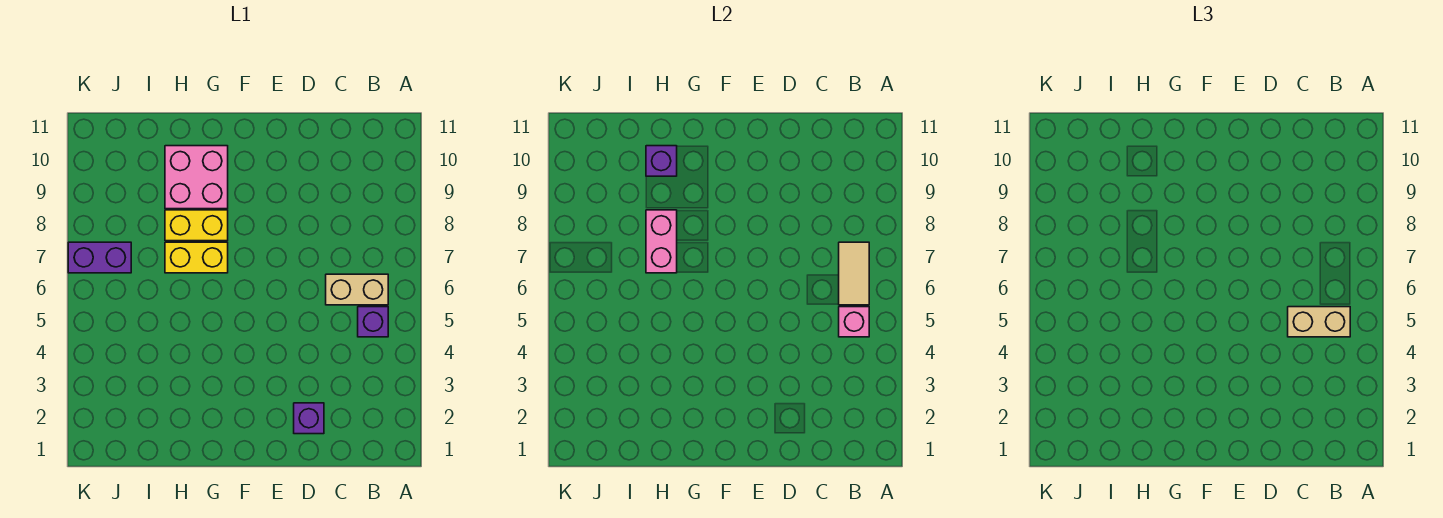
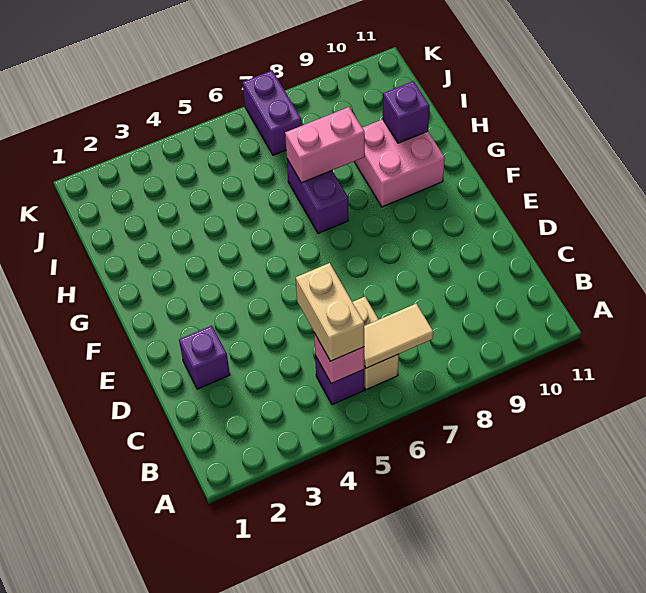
yellow brick G7:H7 level 1 -> purple brick G7:H7 level 1
yellow brick G8:H8 level 1 -> none

